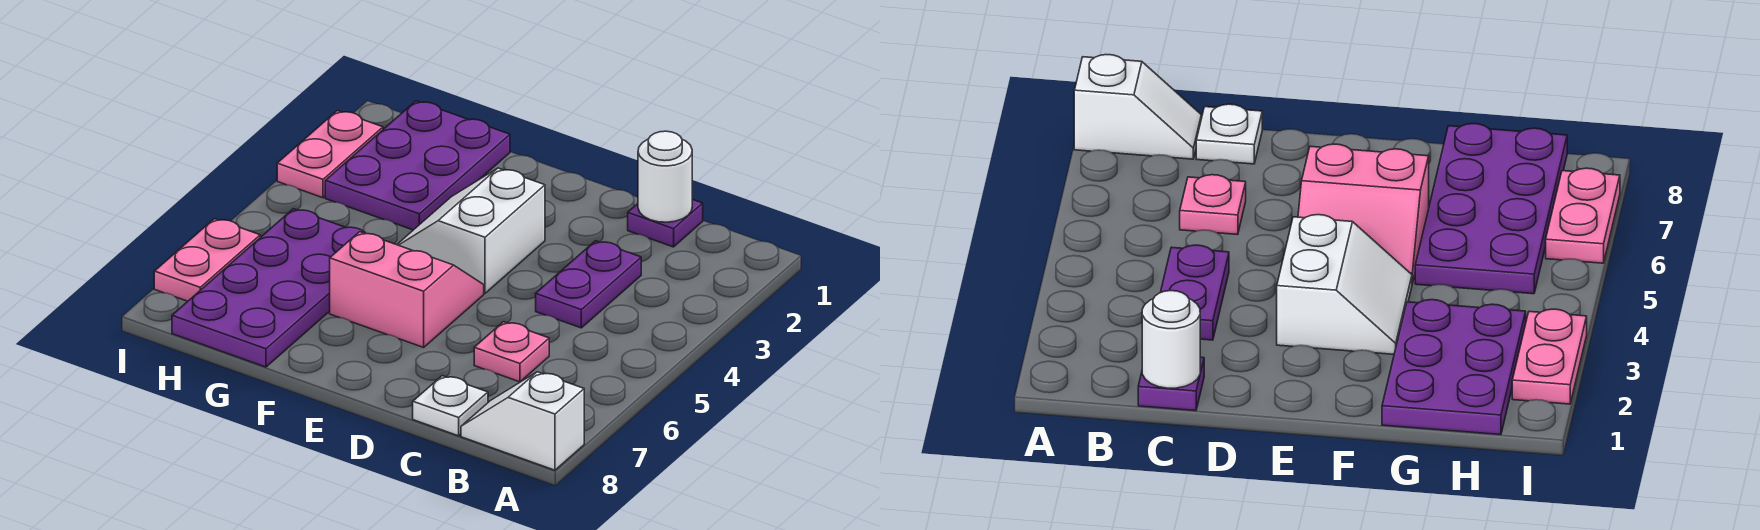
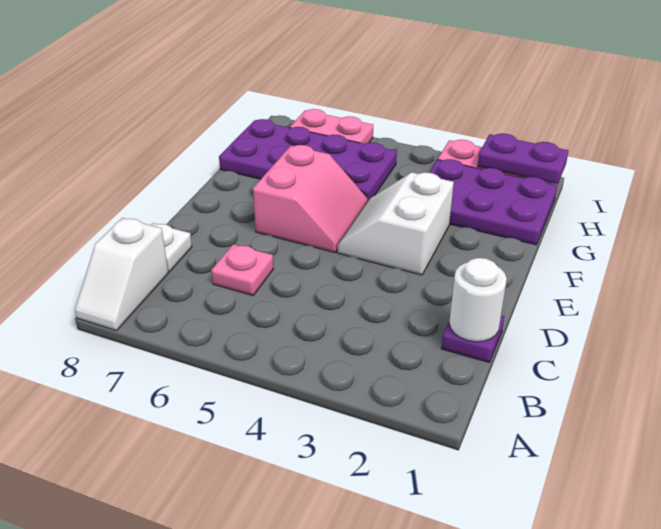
white slope A8:B8 level 1 top A -> white slope A8:B8 level 1 top B
purple plate C3:C4 level 1 -> purple plate I1:I2 level 2
white slope E3:F4 level 1 top E -> white slope E3:F4 level 1 top 3

